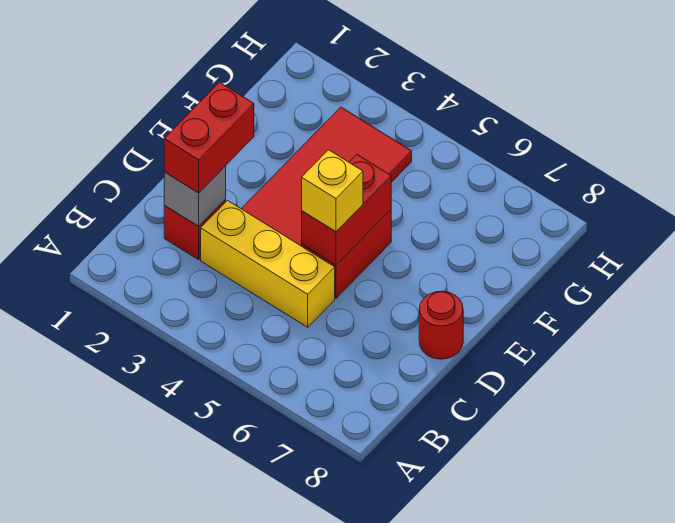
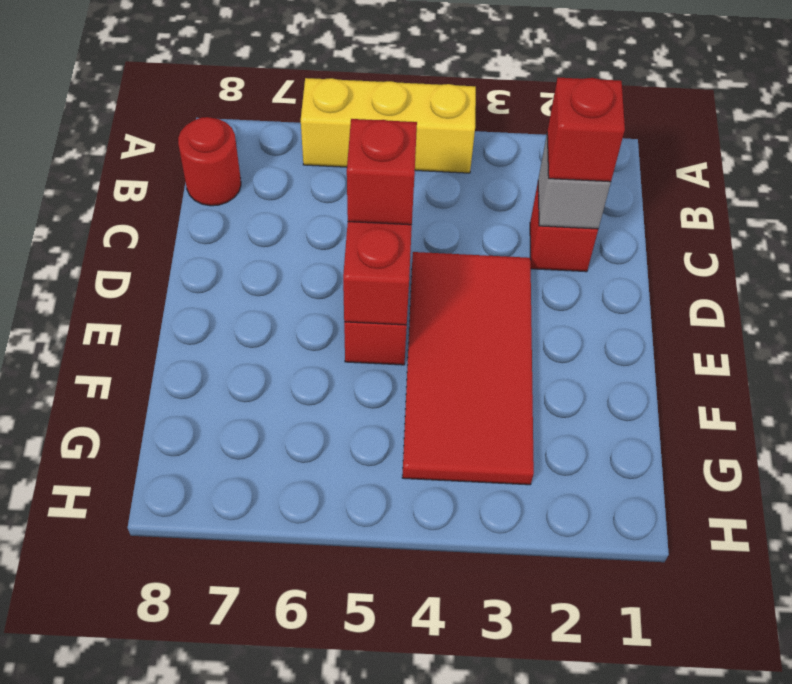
red brick C2:D2 level 3 -> red brick C2 level 3
yellow brick C3:C5 level 1 -> yellow brick A4:A6 level 1
yellow brick D5 level 3 -> red brick D5 level 3
red round brick D8 level 1 -> red round brick B8 level 1

